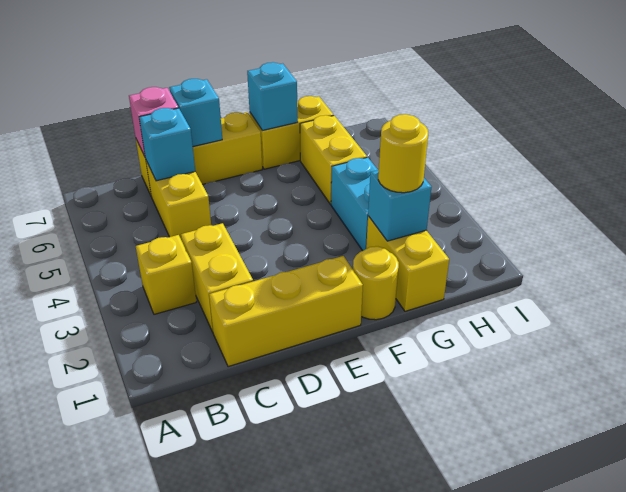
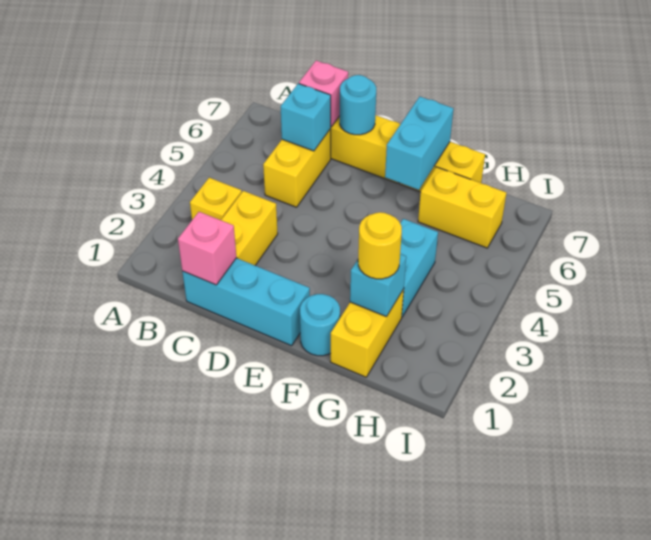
yellow brick C1:E1 level 1 -> cyan brick C1:E1 level 1
none -> pink brick C1 level 2
cyan brick D7 level 2 -> cyan round brick D7 level 2
yellow round brick F1 level 1 -> cyan round brick F1 level 1
cyan brick F7 level 2 -> cyan brick F6:F7 level 2
yellow brick G5:G6 level 1 -> yellow brick G6:H6 level 1

